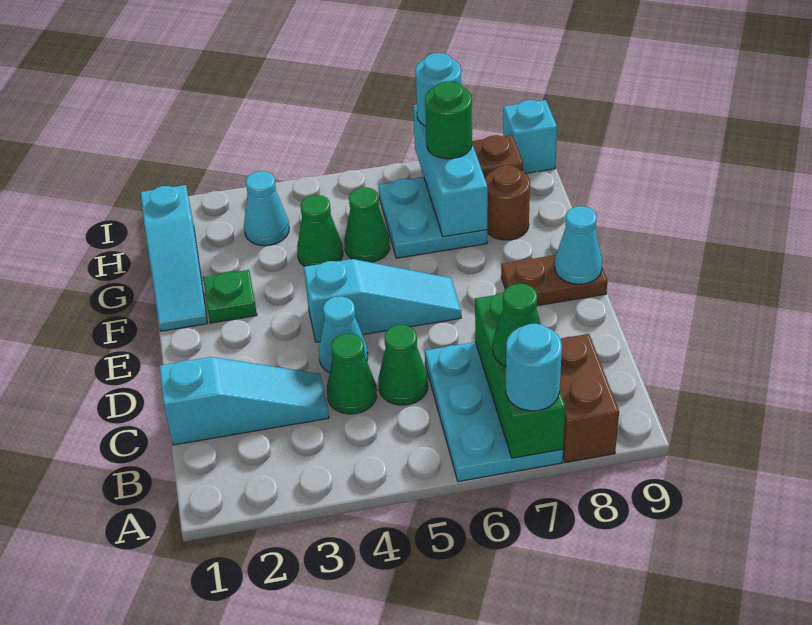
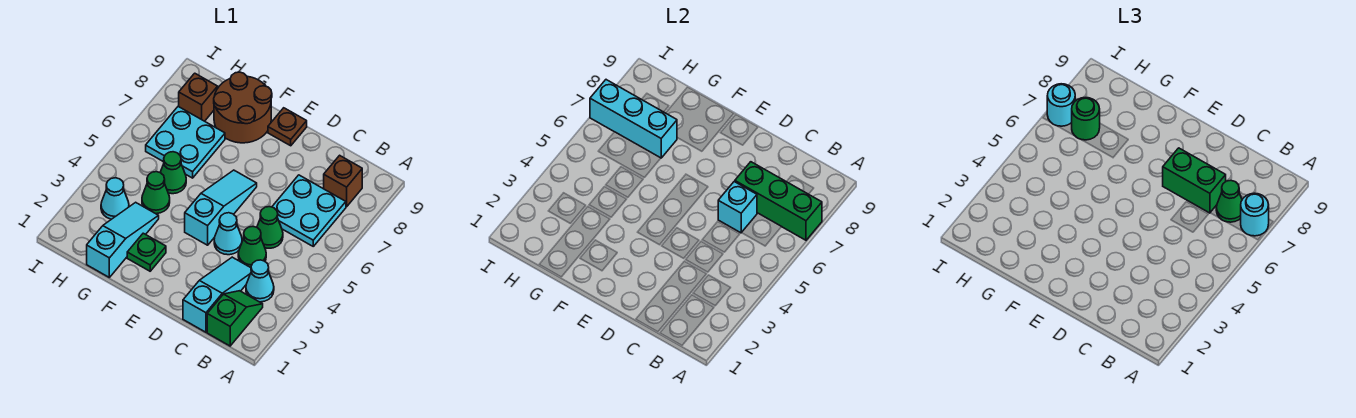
cyan plate A6:C7 level 1 -> cyan plate B6:C7 level 1
brown brick A8:B8 level 1 -> brown brick B8 level 1
none -> green slope B1:B2 level 1 top 1
none -> green brick C7:D7 level 3
brown plate E8:E9 level 1 -> brown plate E9 level 1
cyan cone E9 level 2 -> cyan cone B3 level 1
cyan slope F1:H1 level 1 top H -> cyan slope G1:G3 level 1 top 1
brown round brick G8 level 1 -> brown round brick F8:G9 level 1
cyan brick I9 level 1 -> cyan brick C6 level 2

